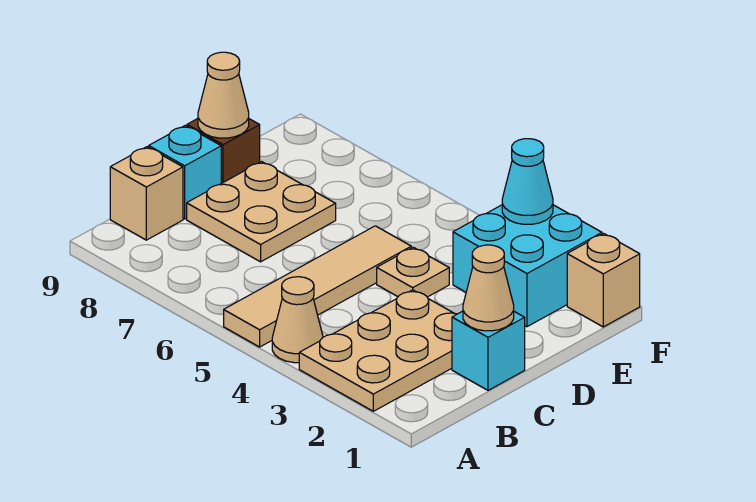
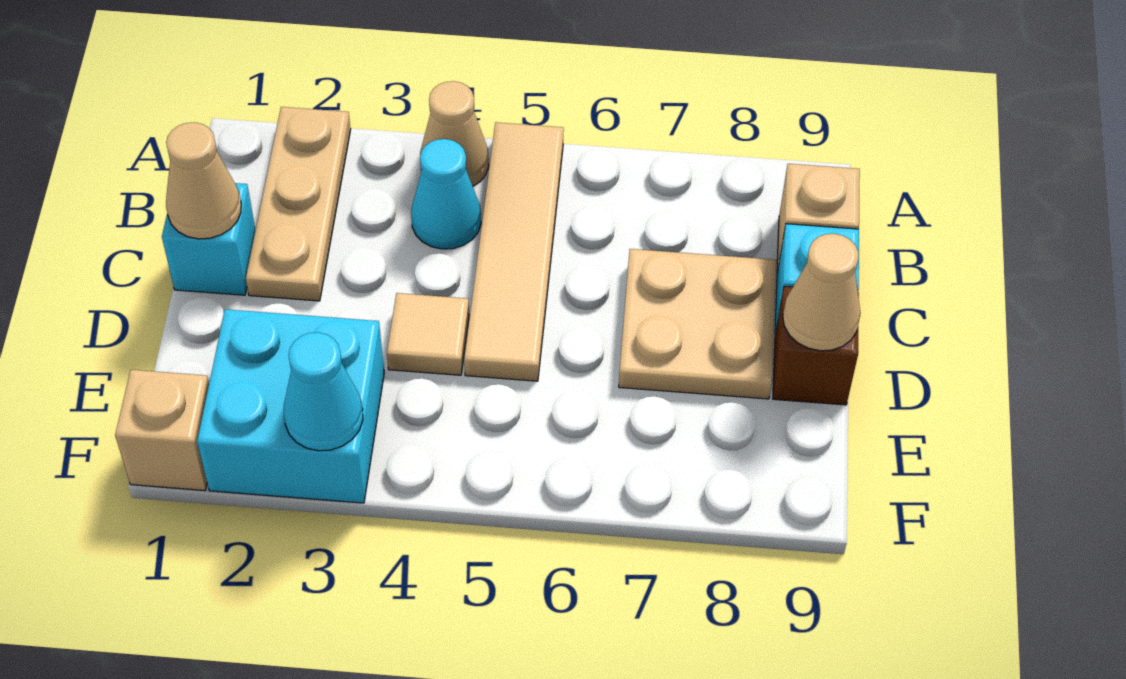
tan plate A2:C3 level 1 -> tan plate A2:C2 level 1
none -> cyan cone B4 level 1
tan plate D4 level 1 -> tan tile D4 level 1

